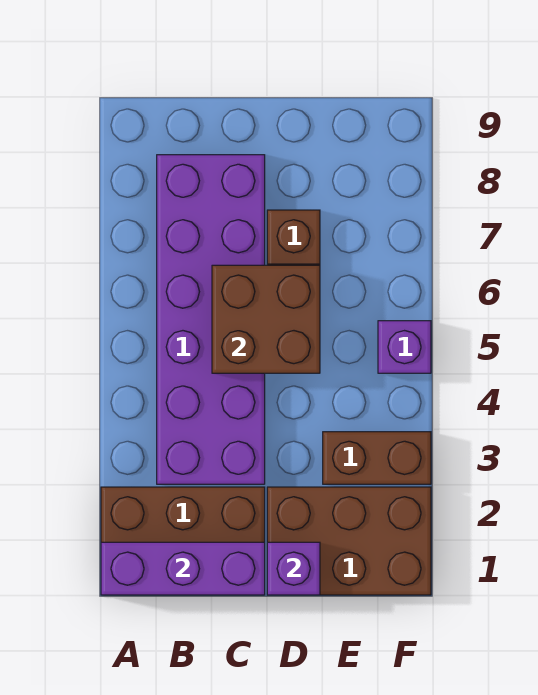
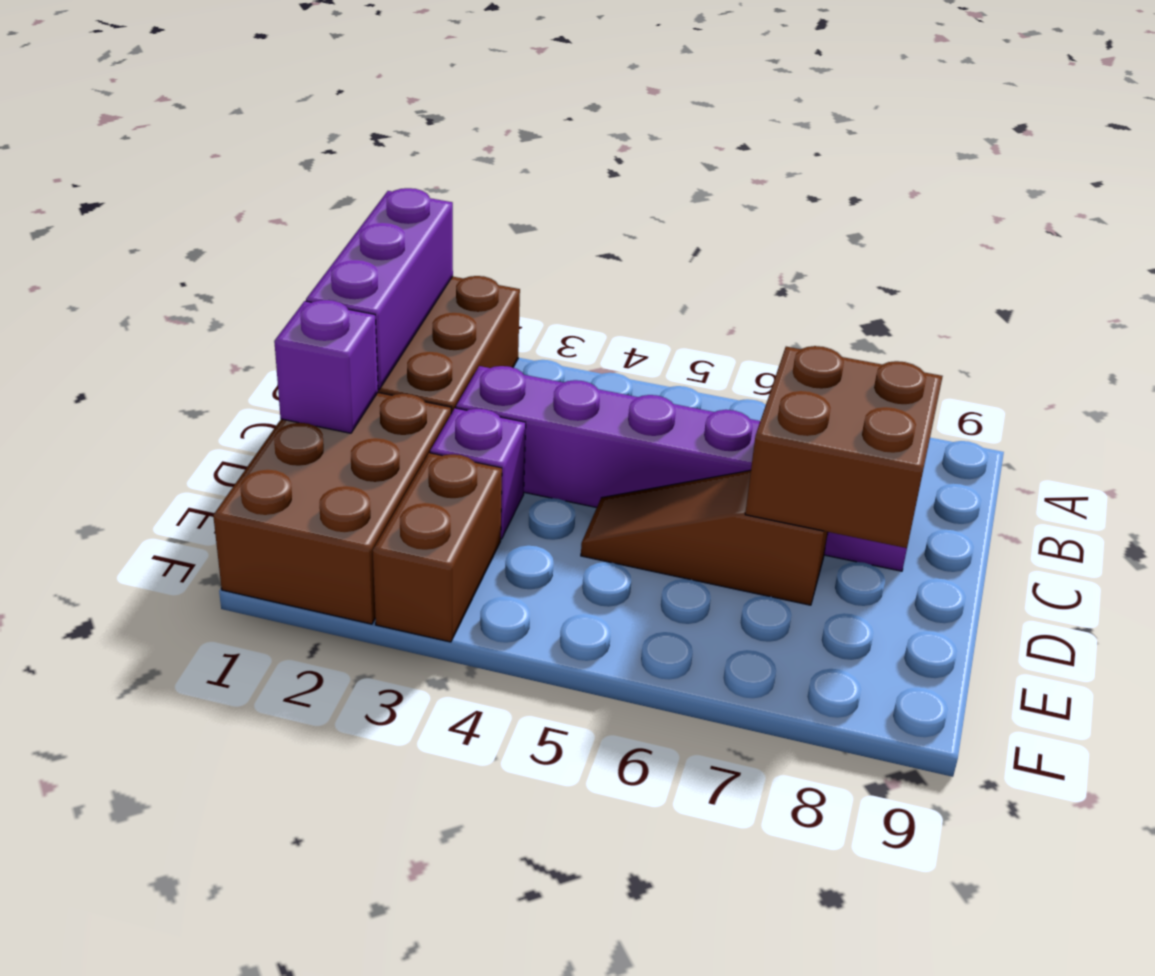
purple brick B3:C8 level 1 -> purple brick C3:C8 level 1
brown brick C5:D6 level 2 -> brown brick C7:D8 level 2
purple brick F5 level 1 -> purple brick D3 level 1

